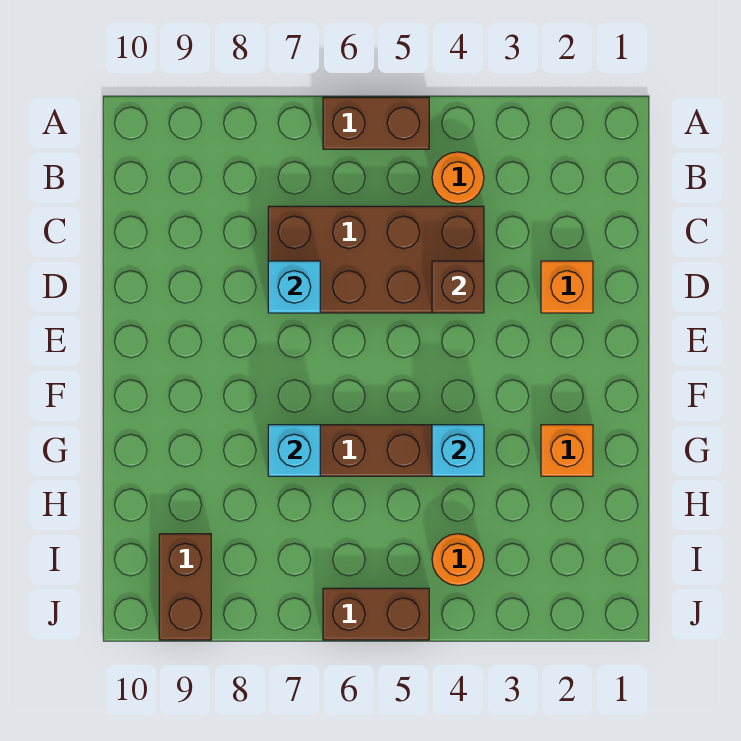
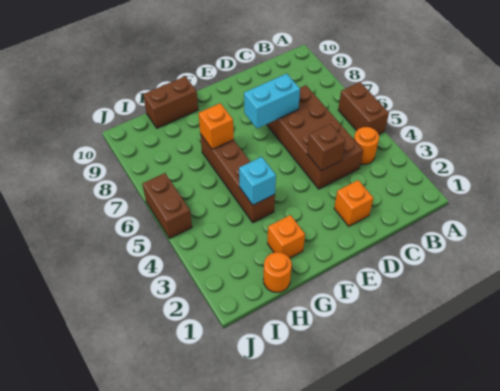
cyan brick D7 level 2 -> cyan brick D7:E7 level 2
cyan brick G7 level 2 -> orange brick G7 level 2
orange round brick I4 level 1 -> orange round brick H1 level 1
brown brick I9:J9 level 1 -> brown brick G10:H10 level 1

